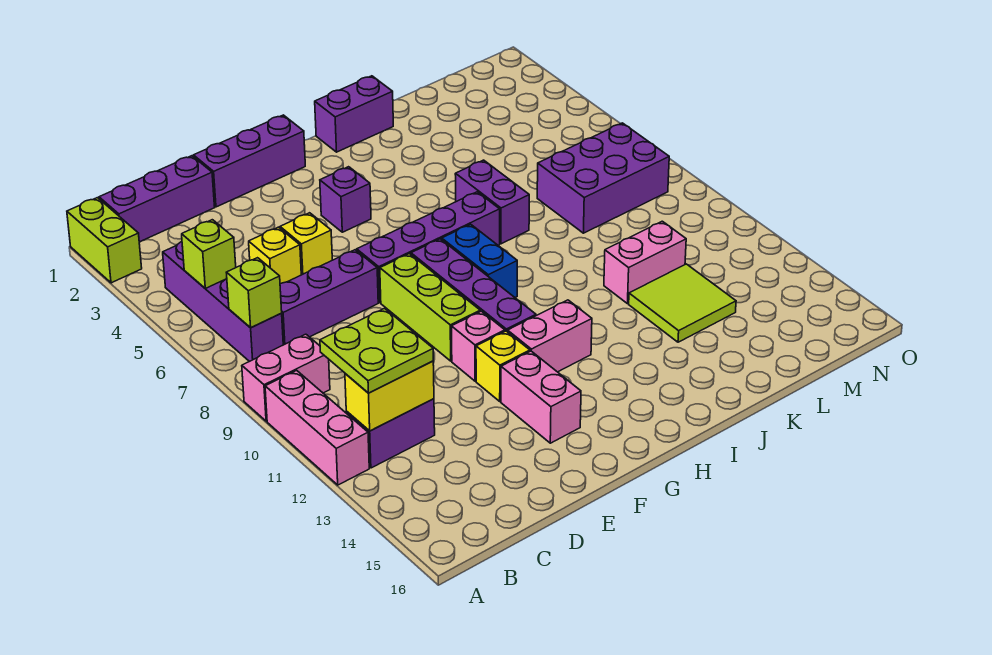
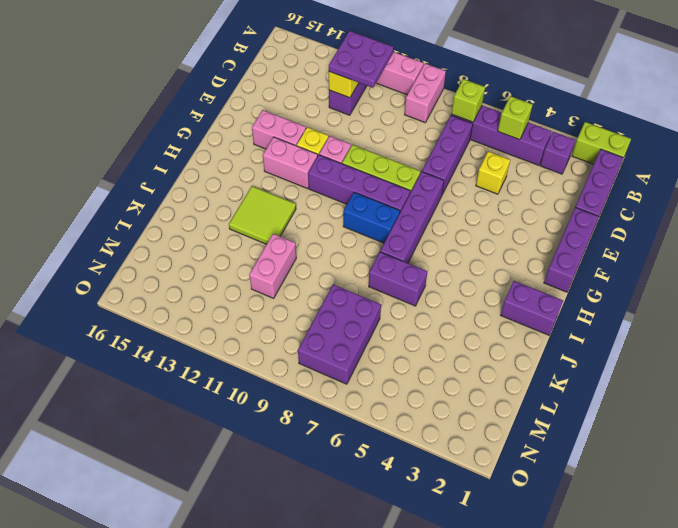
lime plate B11:C12 level 3 -> purple plate B11:C12 level 3
yellow brick E5 level 1 -> none
purple brick G4 level 1 -> purple brick B3 level 1
pink brick G12:H12 level 1 -> pink brick G12:G13 level 1
purple brick I1:J1 level 1 -> purple brick I1:I2 level 1
lime tile K12:L13 level 1 -> lime tile I12:J13 level 1

